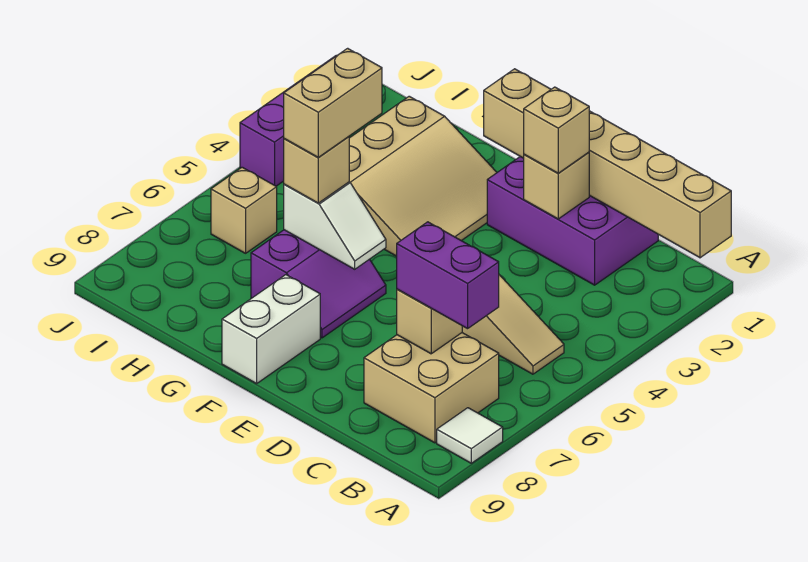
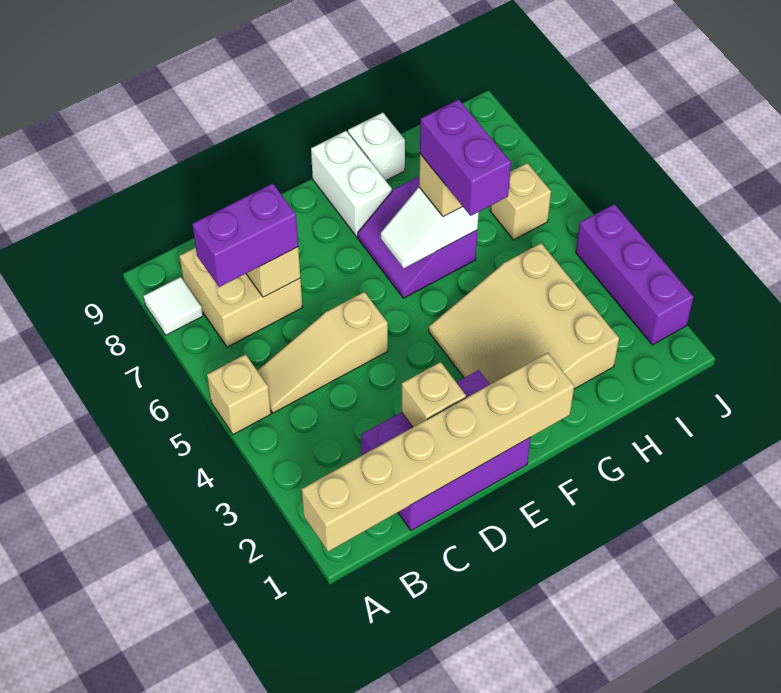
tan brick D2 level 3 -> tan brick A5 level 1
tan brick G5:G6 level 4 -> purple brick G5:G6 level 4
none -> white brick G9 level 1

